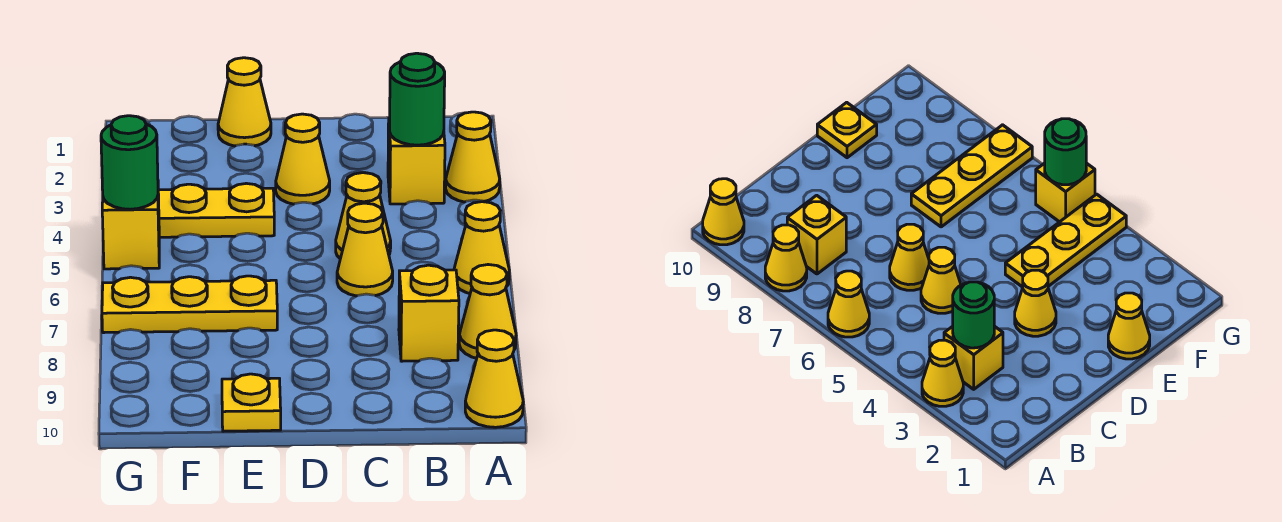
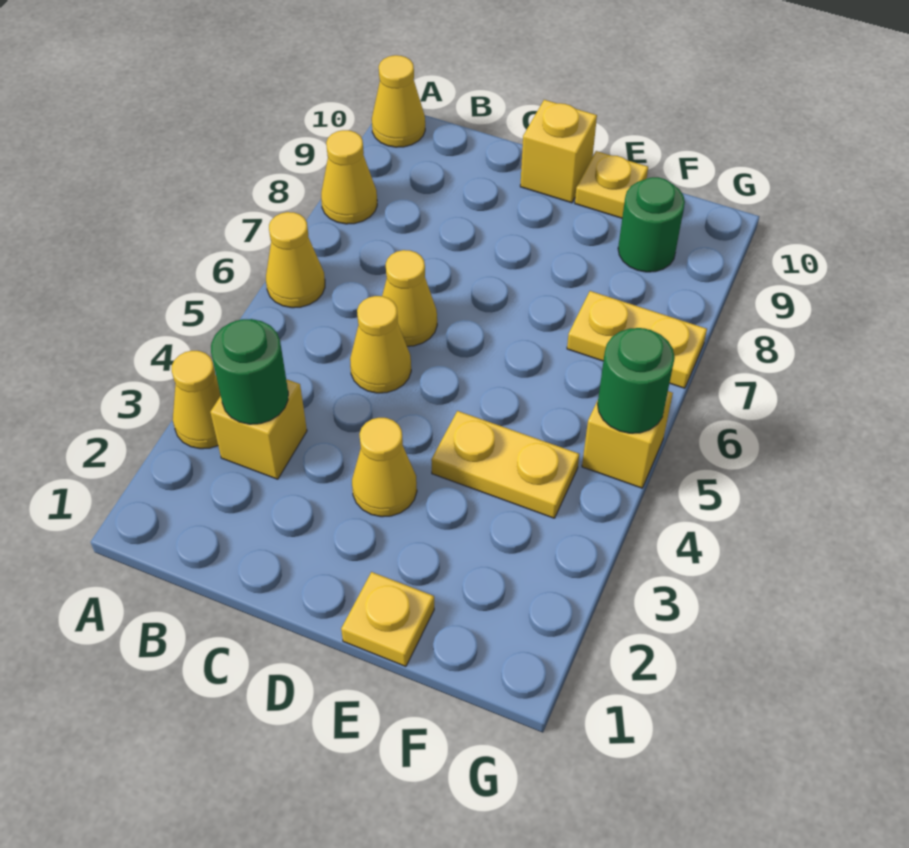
yellow brick B8 level 1 -> yellow brick D10 level 1
yellow cone E1 level 1 -> yellow plate E1 level 1
yellow plate E4:G4 level 1 -> yellow plate E4:F4 level 1
yellow plate E7:G7 level 1 -> yellow plate F7:G7 level 1
none -> green round brick F9 level 1

